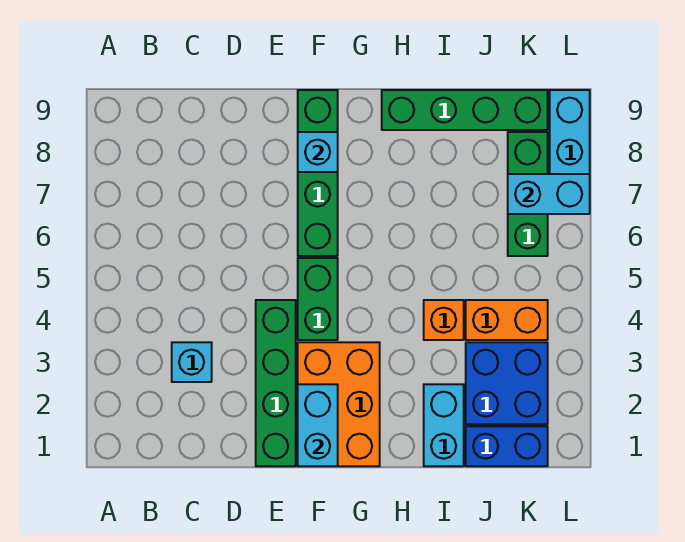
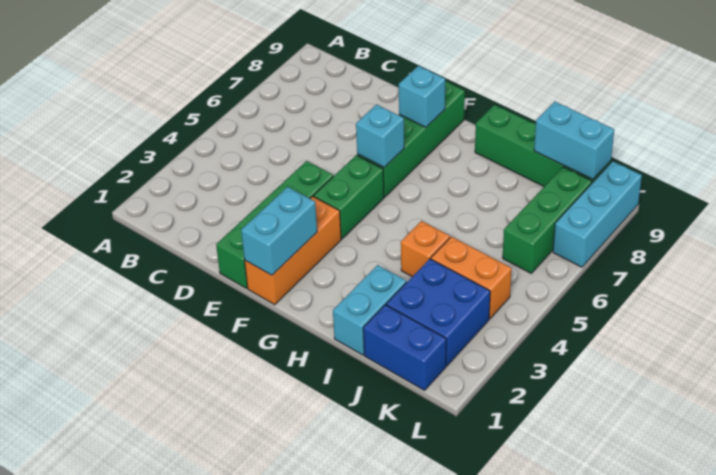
cyan brick C3 level 1 -> cyan brick F6 level 2
orange brick F1:G3 level 1 -> orange brick F1:F3 level 1
cyan brick K7:L7 level 2 -> cyan brick J9:K9 level 2

